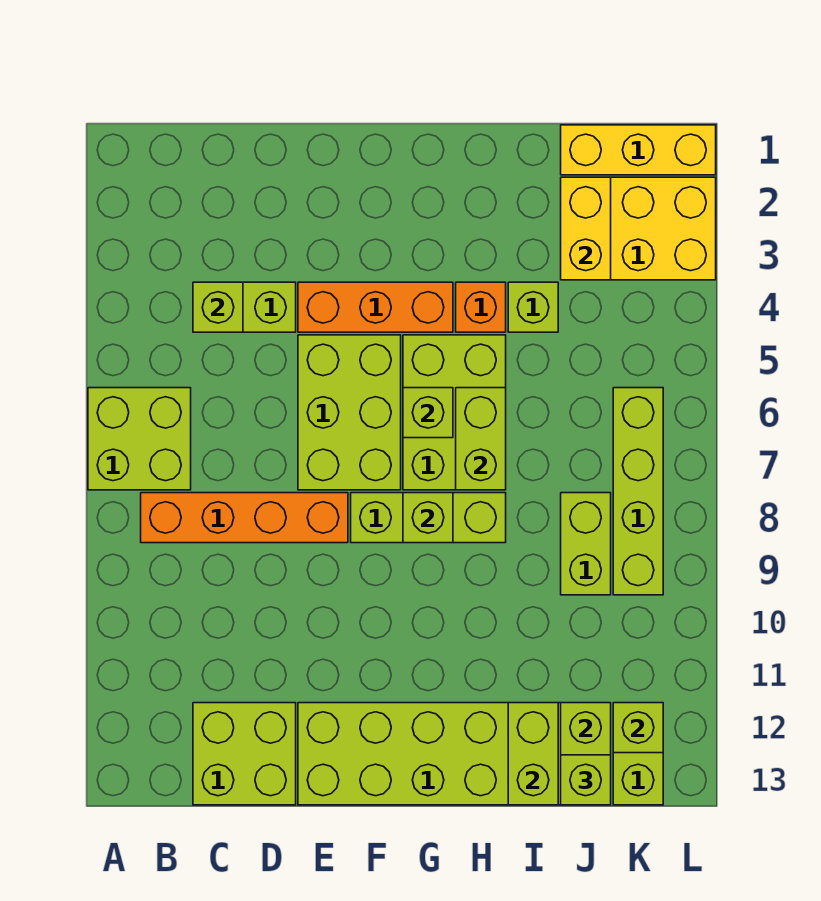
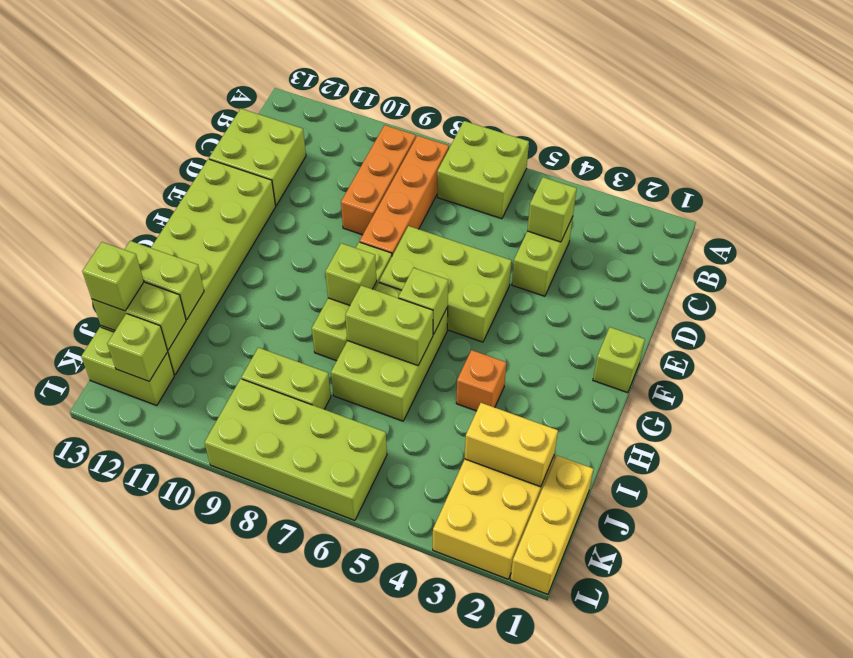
orange brick E4:G4 level 1 -> orange brick B9:D9 level 1
lime brick G5:H7 level 1 -> lime brick G6:I7 level 1
lime brick I4 level 1 -> lime brick F1 level 1
lime brick K6:K9 level 1 -> lime brick K6:L9 level 1

